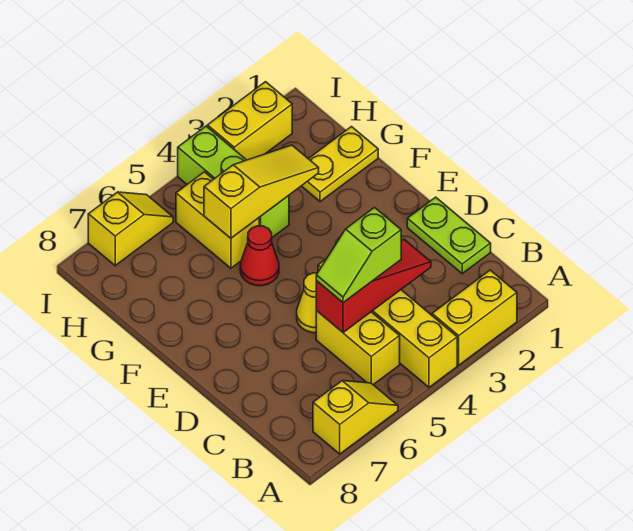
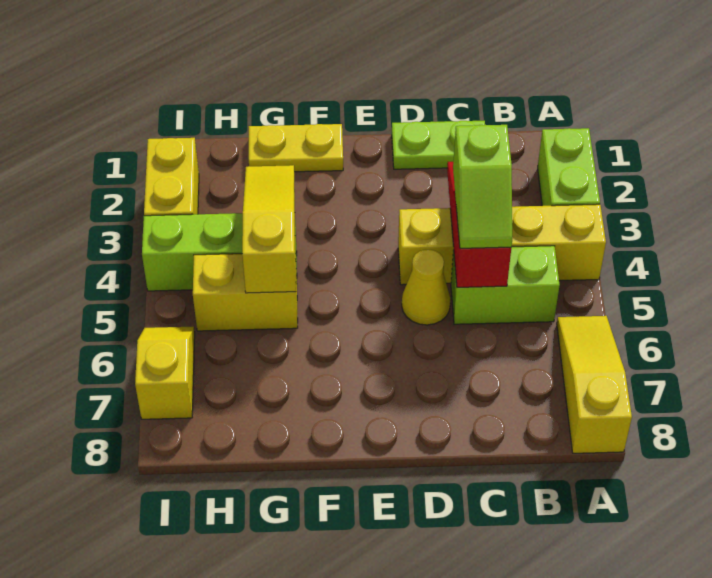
yellow brick A2:A3 level 1 -> lime brick A2:A3 level 1
yellow slope A6:A7 level 1 top 7 -> yellow slope A6:A8 level 1 top 8
yellow brick B5:C5 level 1 -> lime brick B5:C5 level 1
red cone F5 level 1 -> none
yellow plate G1:G2 level 1 -> yellow plate F1:G1 level 1

